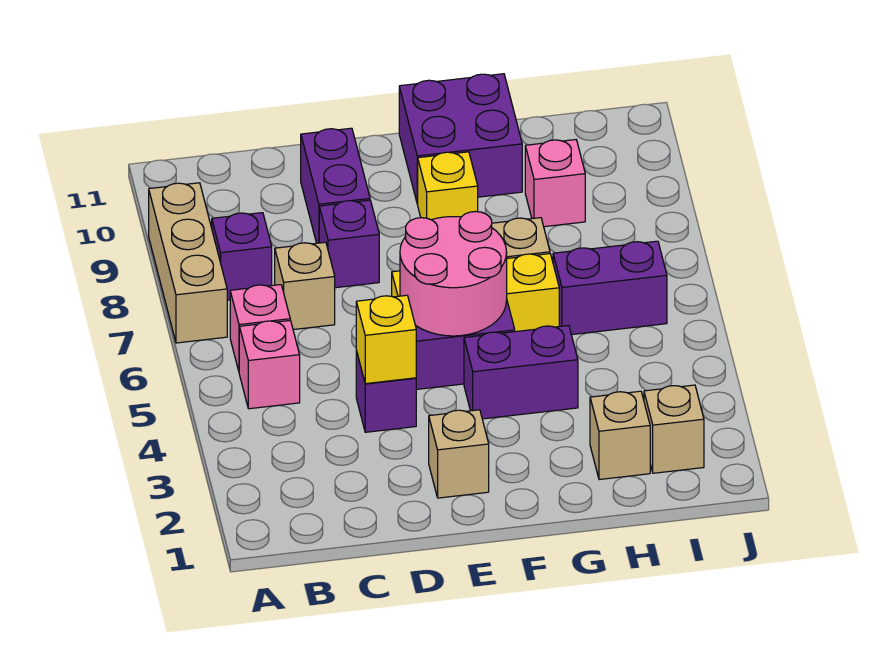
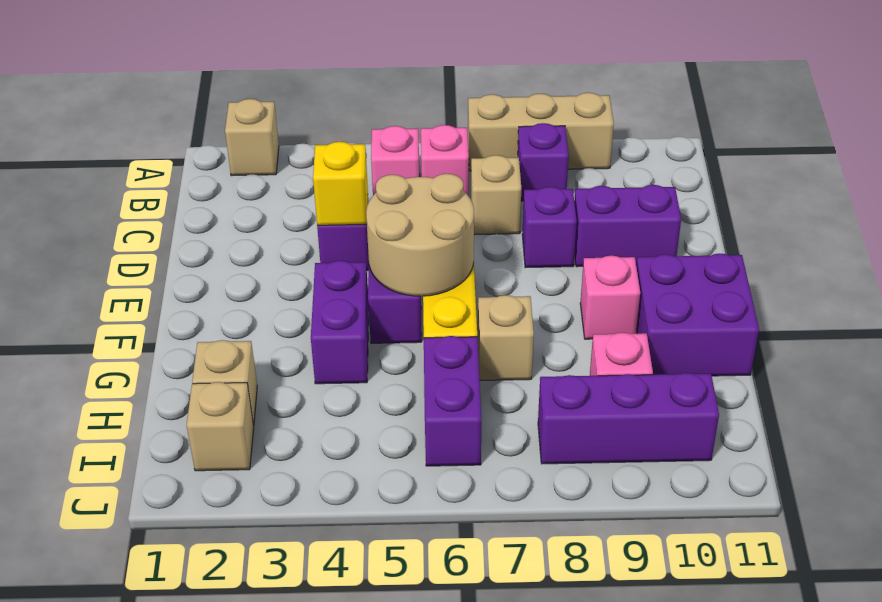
tan brick E2 level 1 -> tan brick A2 level 1
pink round brick E5:F6 level 2 -> tan round brick E5:F6 level 2
yellow brick F9 level 1 -> pink brick F9 level 1
none -> purple brick I8:I10 level 1

